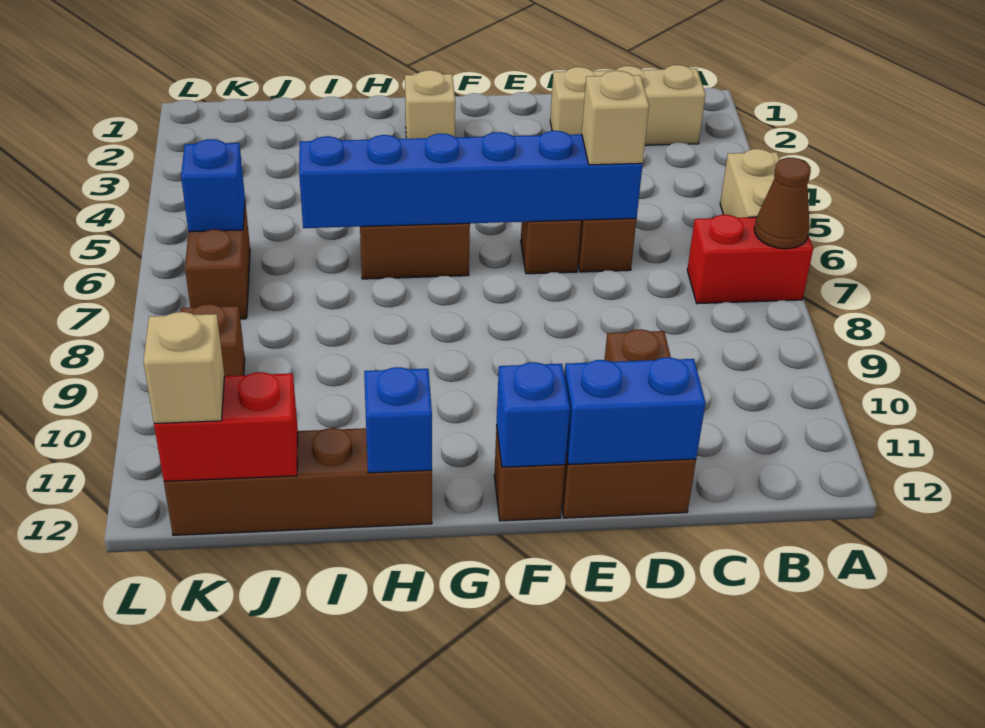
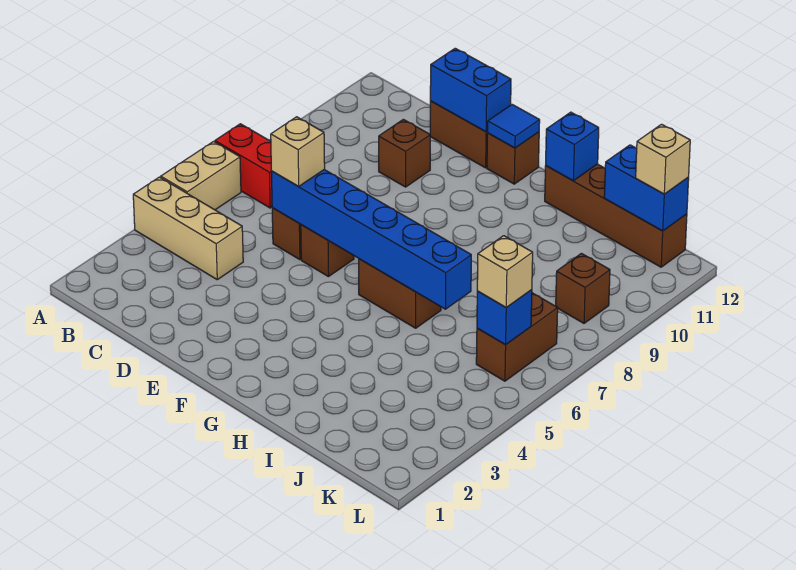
brown cone A7 level 2 -> none
tan brick B2:D2 level 1 -> tan brick A4:C4 level 1
blue brick F12 level 2 -> blue tile F12 level 2
tan brick G2 level 1 -> tan brick K6 level 3
red brick J12:K12 level 2 -> blue brick J12:K12 level 2

